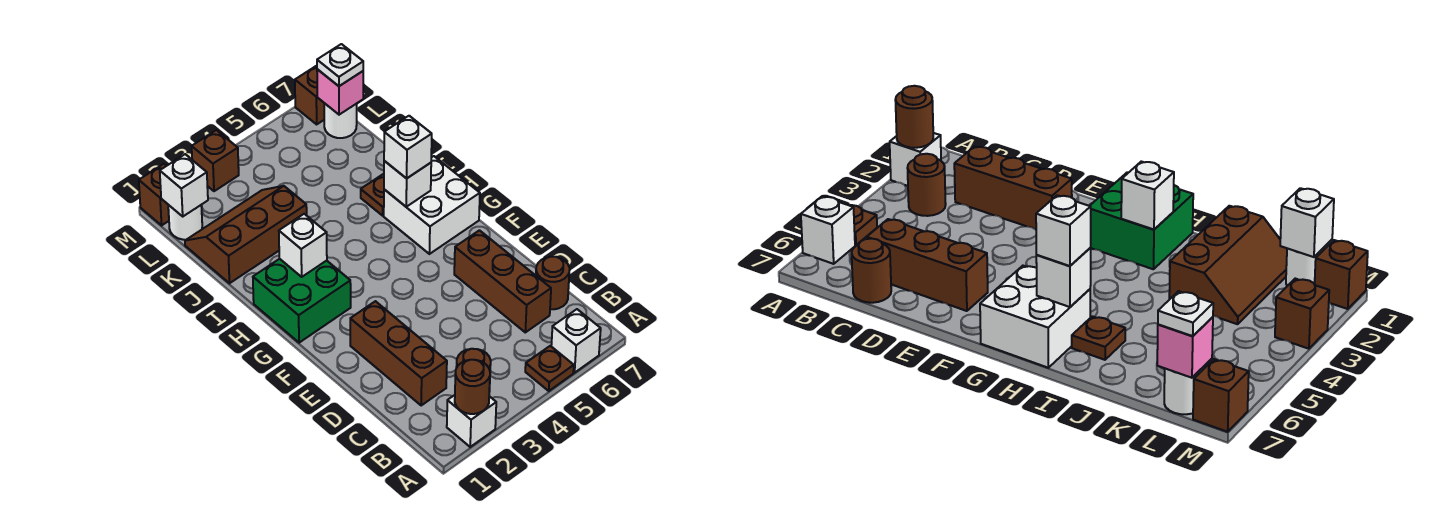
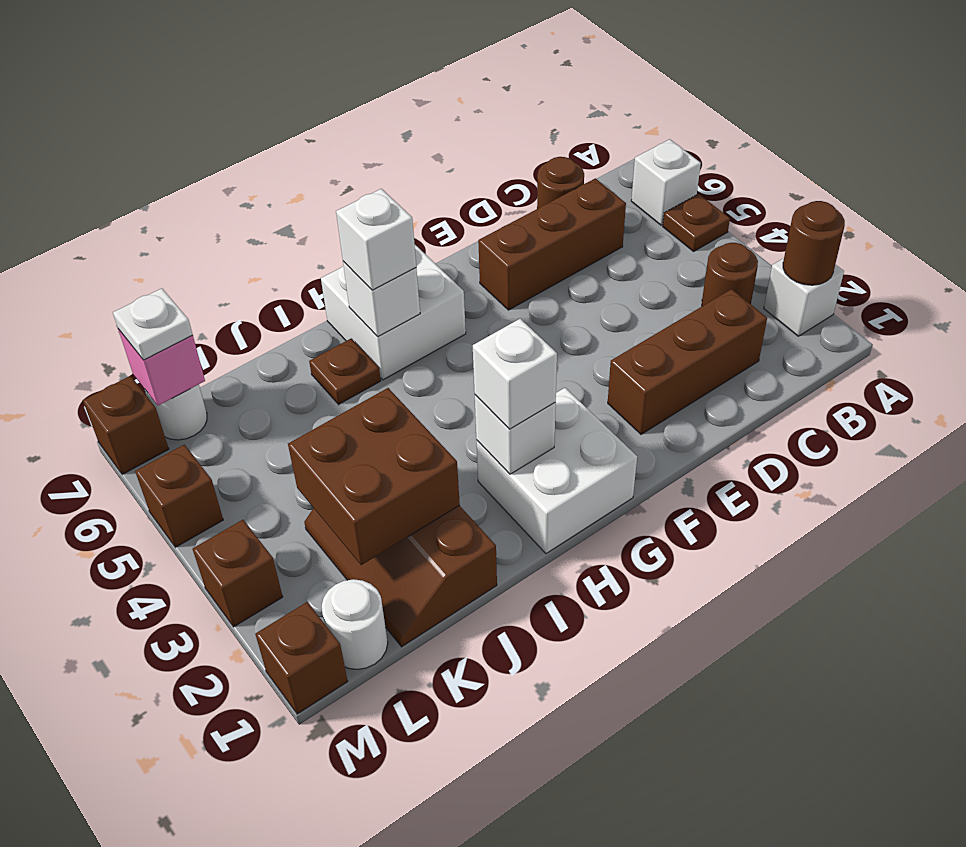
green brick G1:H2 level 1 -> white brick G1:H2 level 1
none -> brown brick J2:K3 level 2
white brick L1 level 2 -> white brick H2 level 3
none -> brown brick M5 level 1

